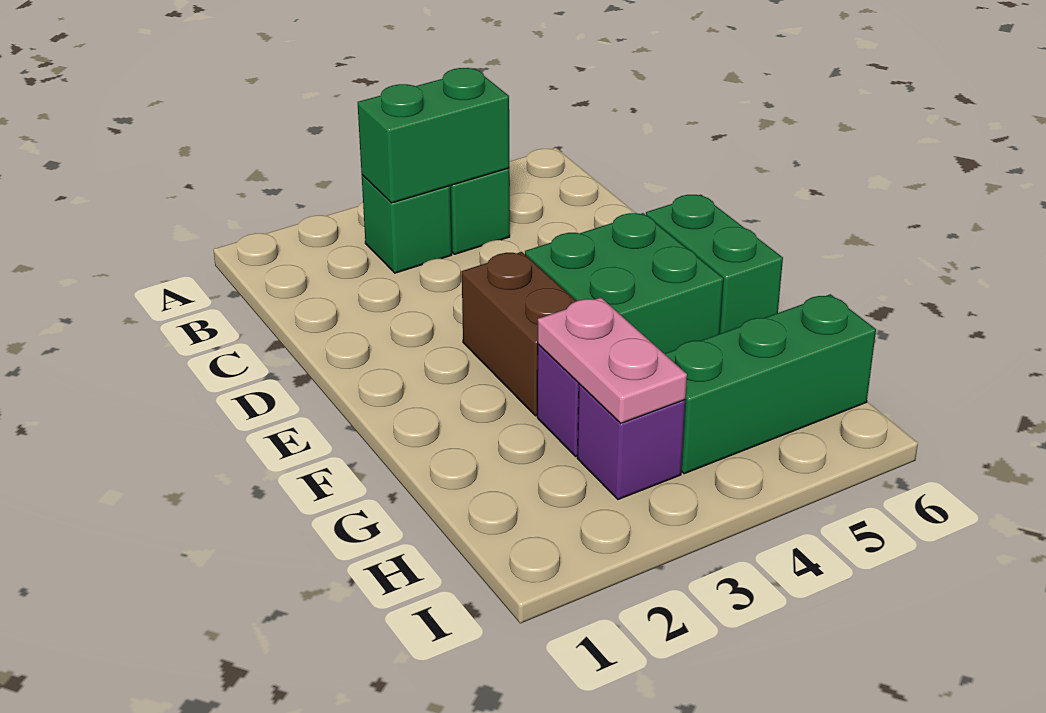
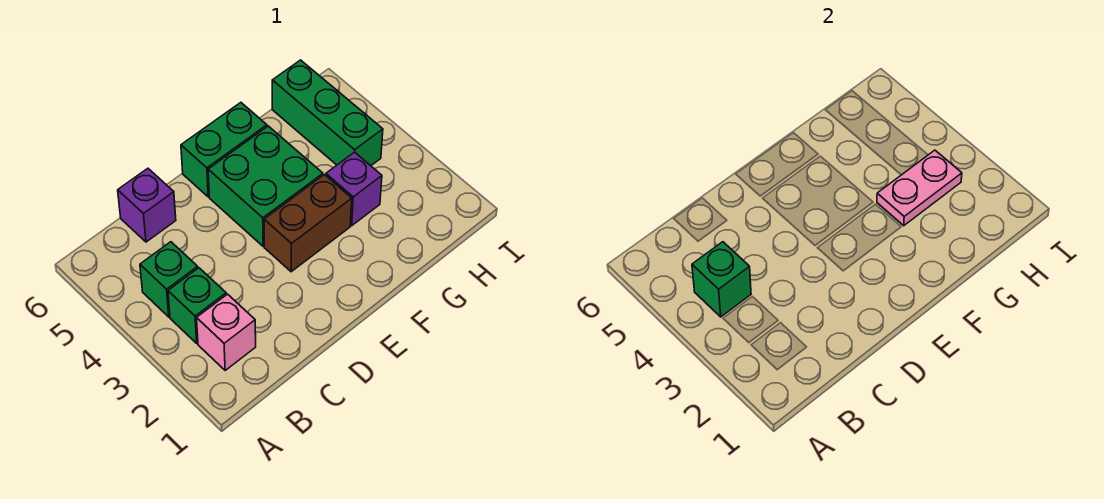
none -> pink brick B2 level 1
green brick B3:B4 level 2 -> green brick B4 level 2
purple brick H3 level 1 -> purple brick C6 level 1

